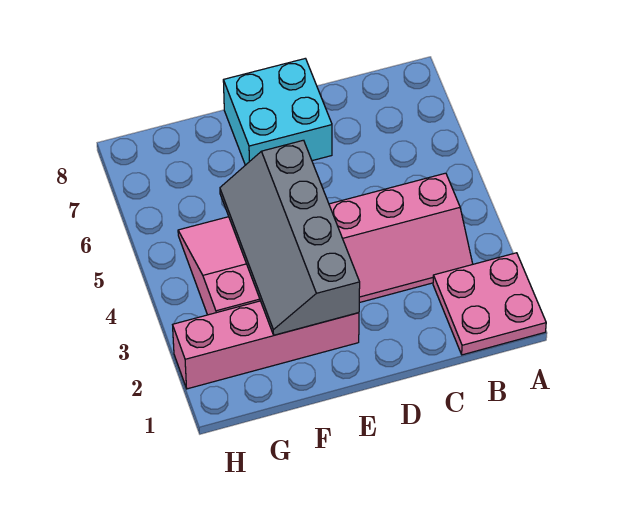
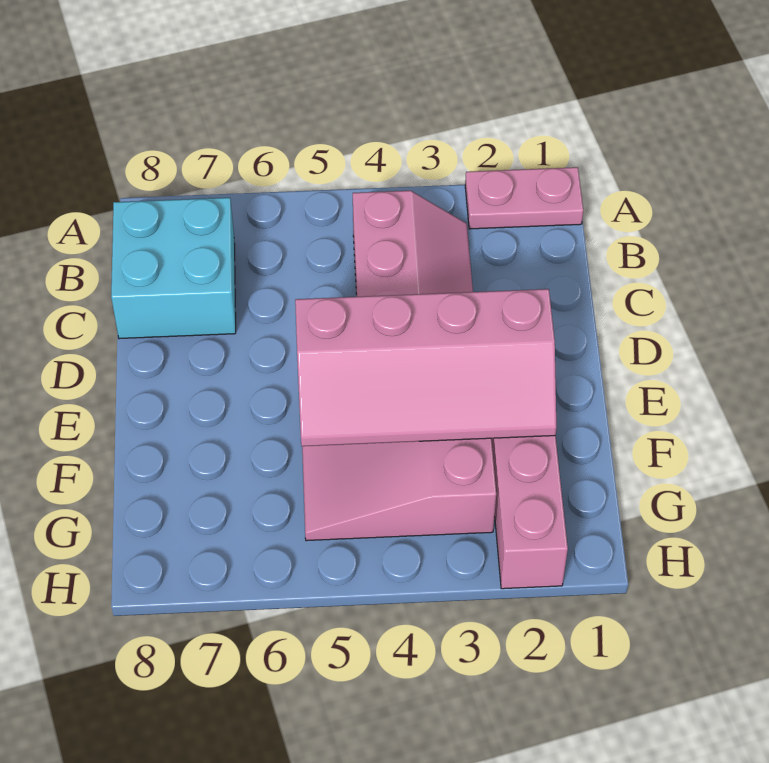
pink plate A1:B2 level 1 -> pink plate A1:A2 level 1
cyan brick D7:E8 level 1 -> cyan brick B7:C8 level 1
grey slope E2:F5 level 2 top E -> pink slope E2:F5 level 2 top E

